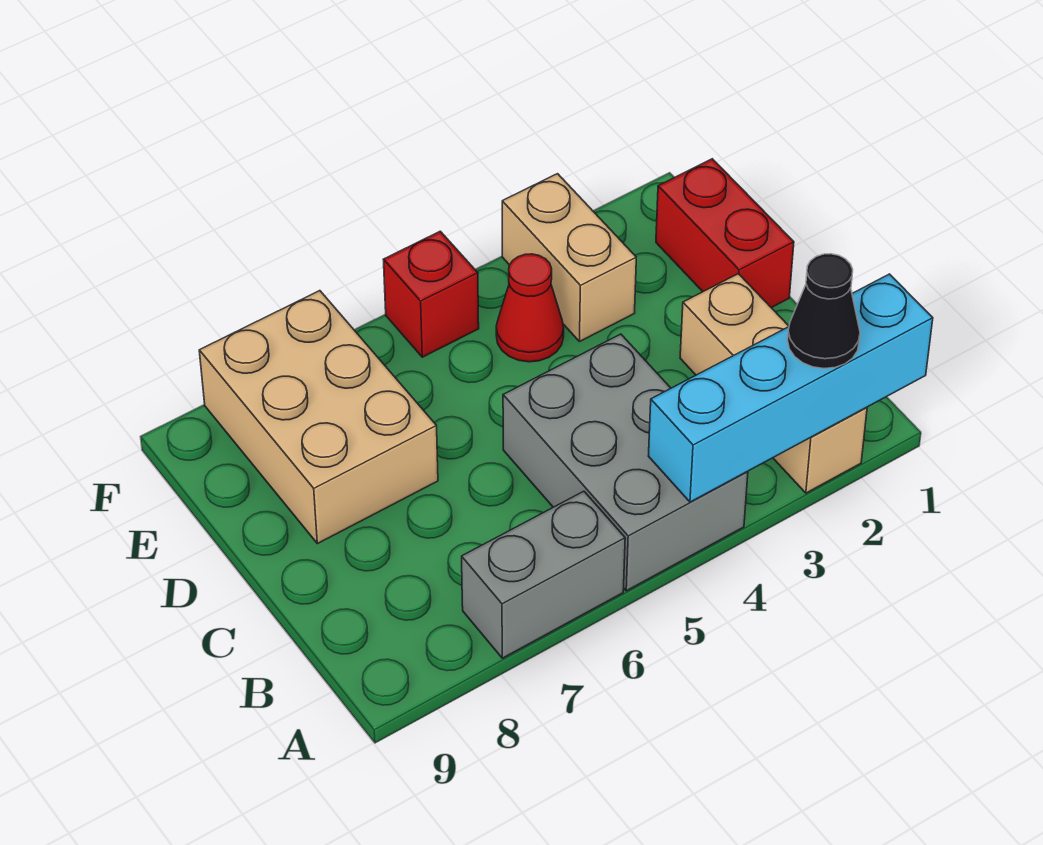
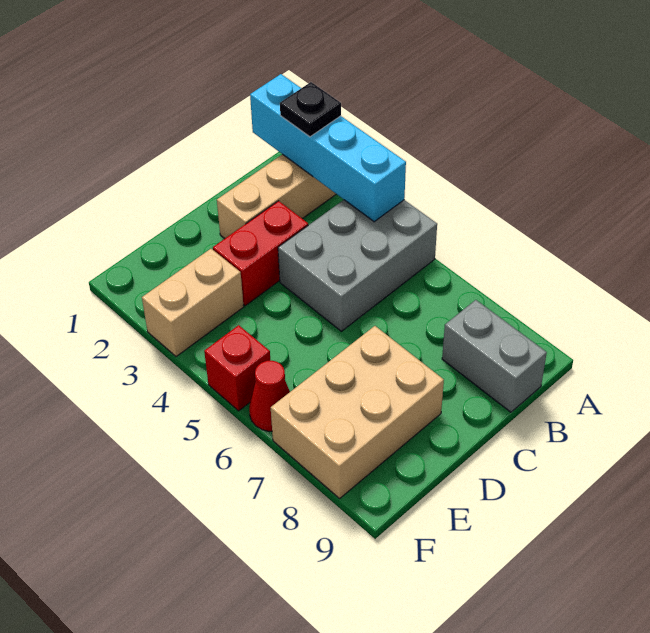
black cone A2 level 3 -> black plate A2 level 3
grey brick A6:A7 level 1 -> grey brick B8:B9 level 1
red brick D1:E1 level 1 -> red brick C3:D3 level 1
red cone E4 level 1 -> red cone F6 level 1

